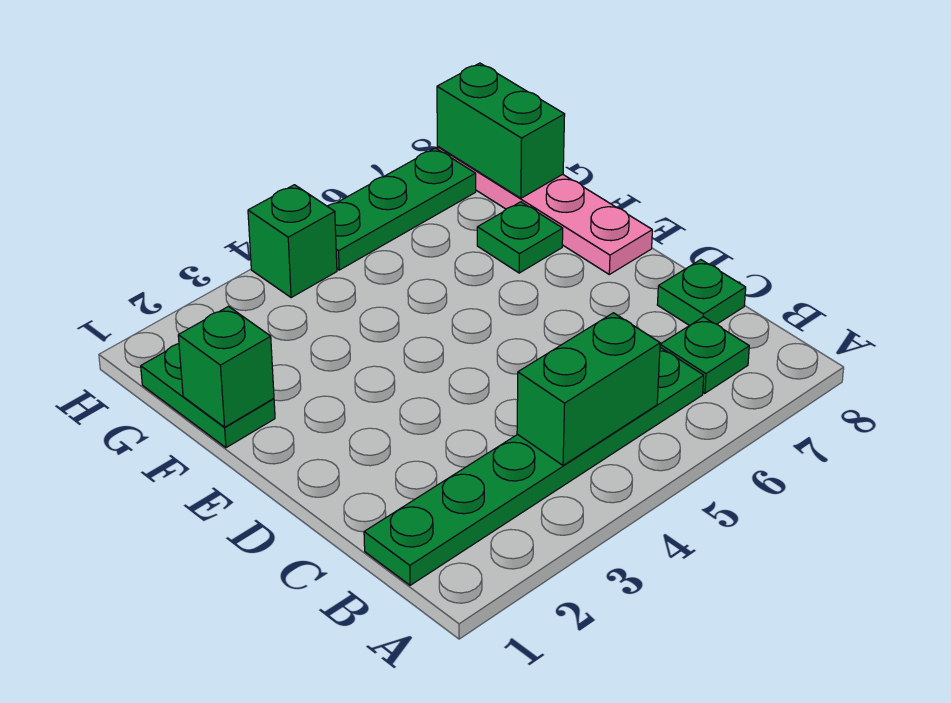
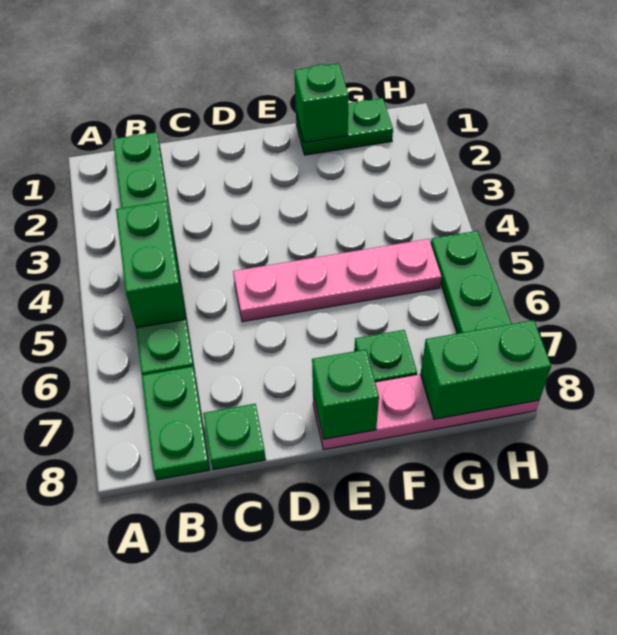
green plate B7 level 1 -> green plate B7:B8 level 1
none -> pink plate D5:G5 level 1
green brick H4 level 1 -> green brick E8 level 2

